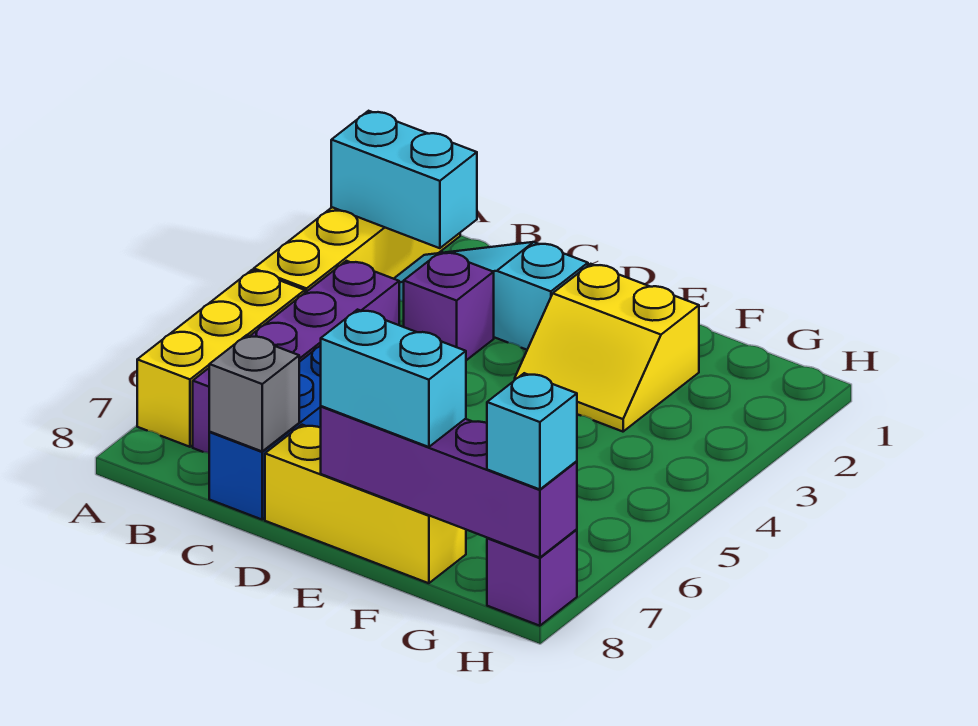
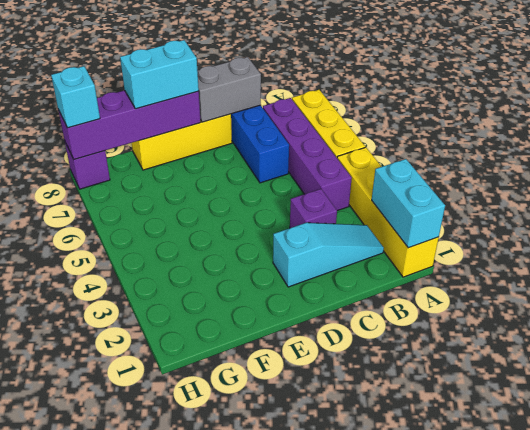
cyan brick A2:B2 level 2 -> cyan brick A1:A2 level 2
grey brick C8 level 2 -> grey brick C8:D8 level 2
yellow slope E2:F3 level 1 top 2 -> none

